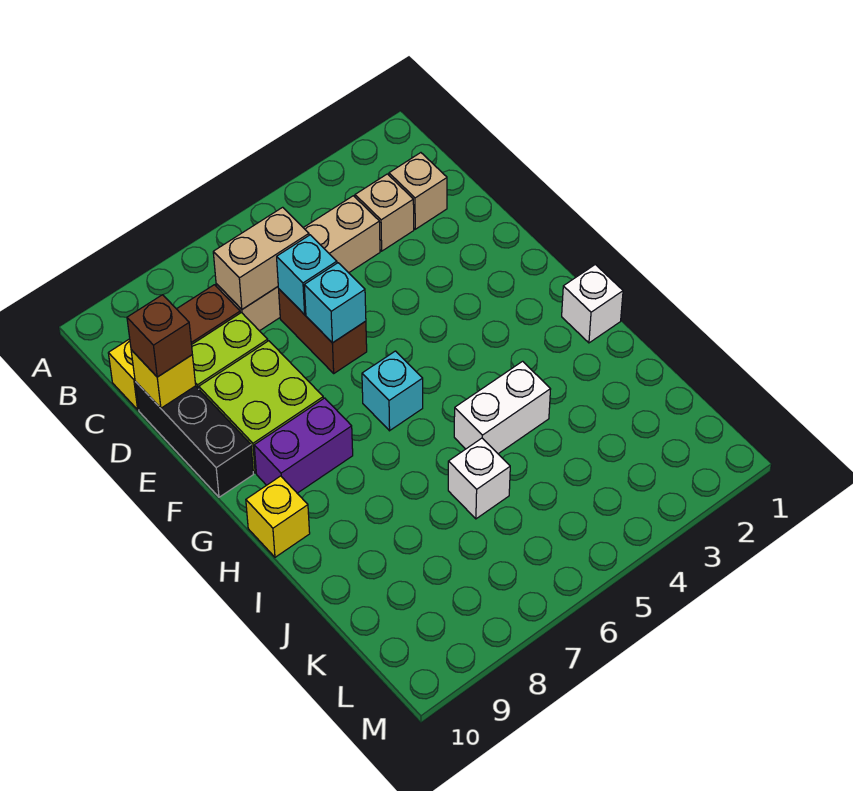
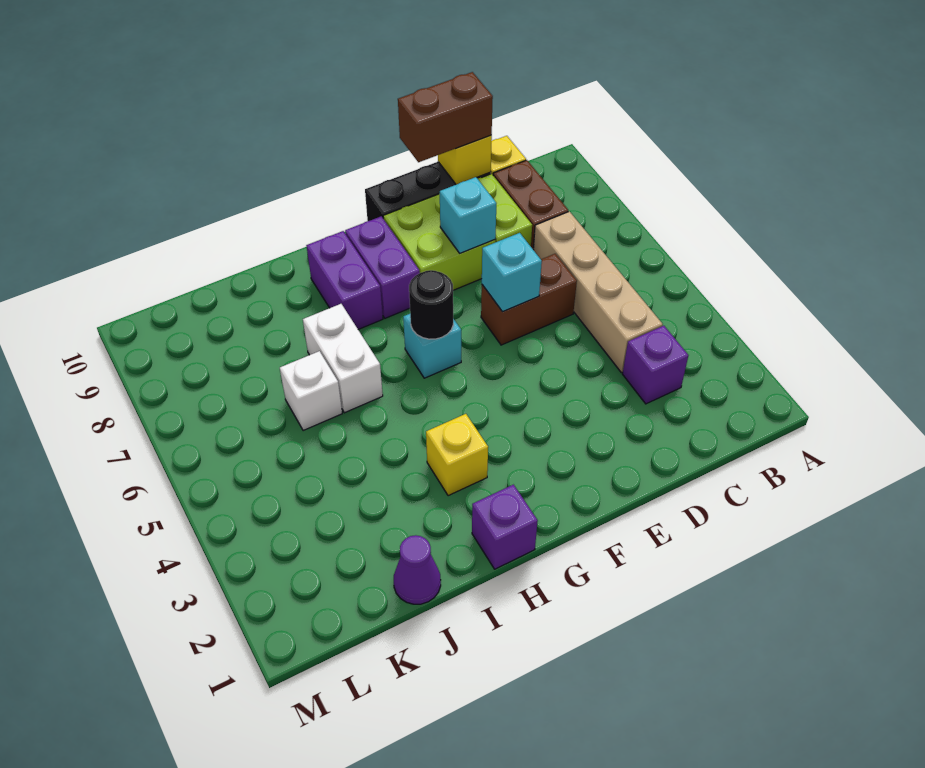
tan brick C2 level 1 -> none
tan brick C3 level 1 -> purple brick C3 level 1
tan brick C6:C7 level 2 -> none
cyan brick D6 level 2 -> cyan brick E8 level 2
brown brick D10 level 3 -> brown brick D10:E10 level 3
none -> black round brick G6 level 2
white brick H1 level 1 -> purple brick H1 level 1
none -> purple brick H8:H9 level 1
yellow brick H10 level 1 -> yellow brick H3 level 1
white brick I4:I5 level 1 -> white brick I6:I7 level 1
none -> purple cone J1 level 1

